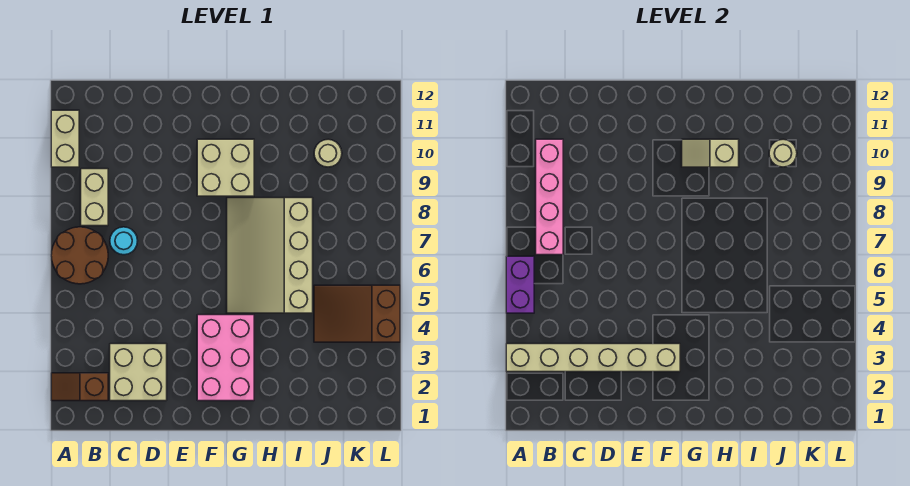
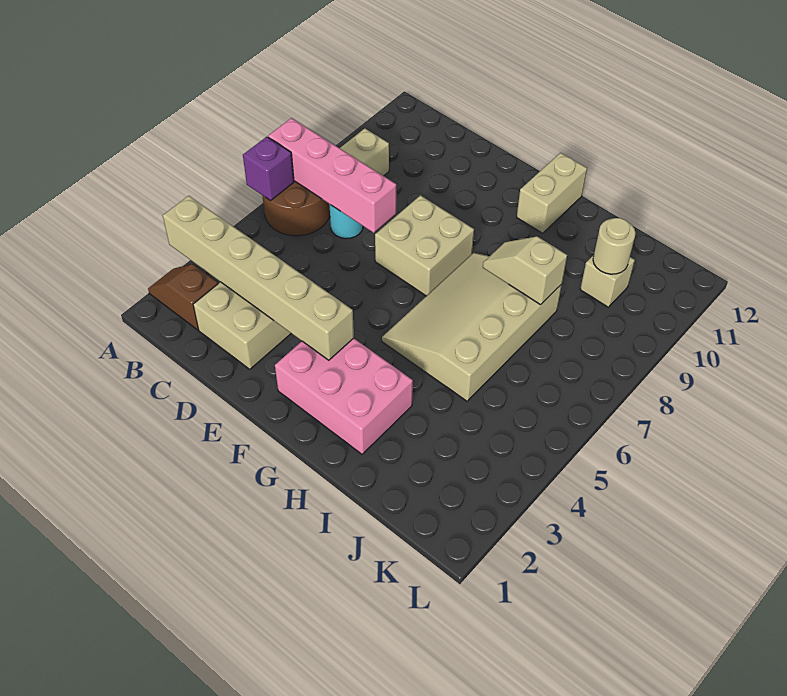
purple brick A5:A6 level 2 -> purple brick A6 level 2
tan brick A10:A11 level 1 -> tan brick G11:G12 level 1
pink brick B7:B10 level 2 -> pink brick A7:D7 level 2
pink brick F2:G4 level 1 -> pink brick F2:H3 level 1
tan brick F9:G10 level 1 -> tan brick E7:F8 level 1
tan slope G10:H10 level 2 top H -> tan slope H8:I8 level 2 top I
brown slope J4:L5 level 1 top L -> none
tan round brick J10 level 1 -> tan brick J10 level 1

